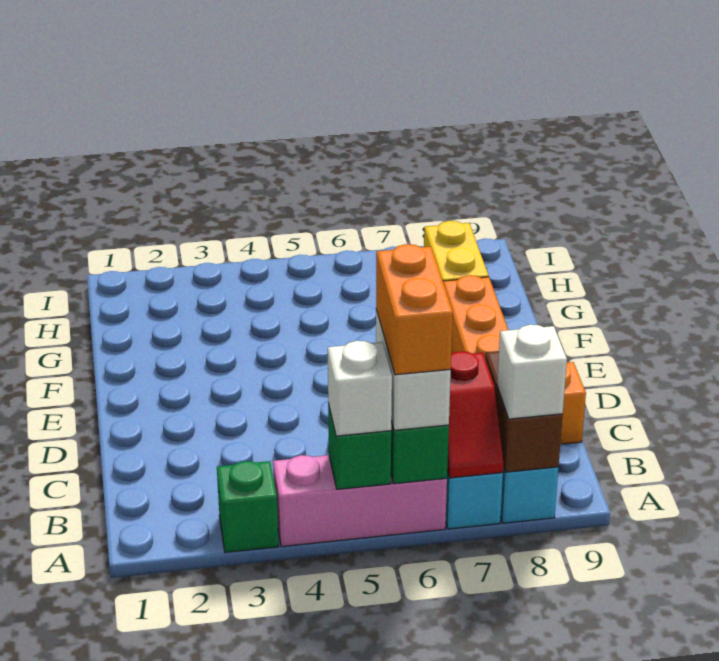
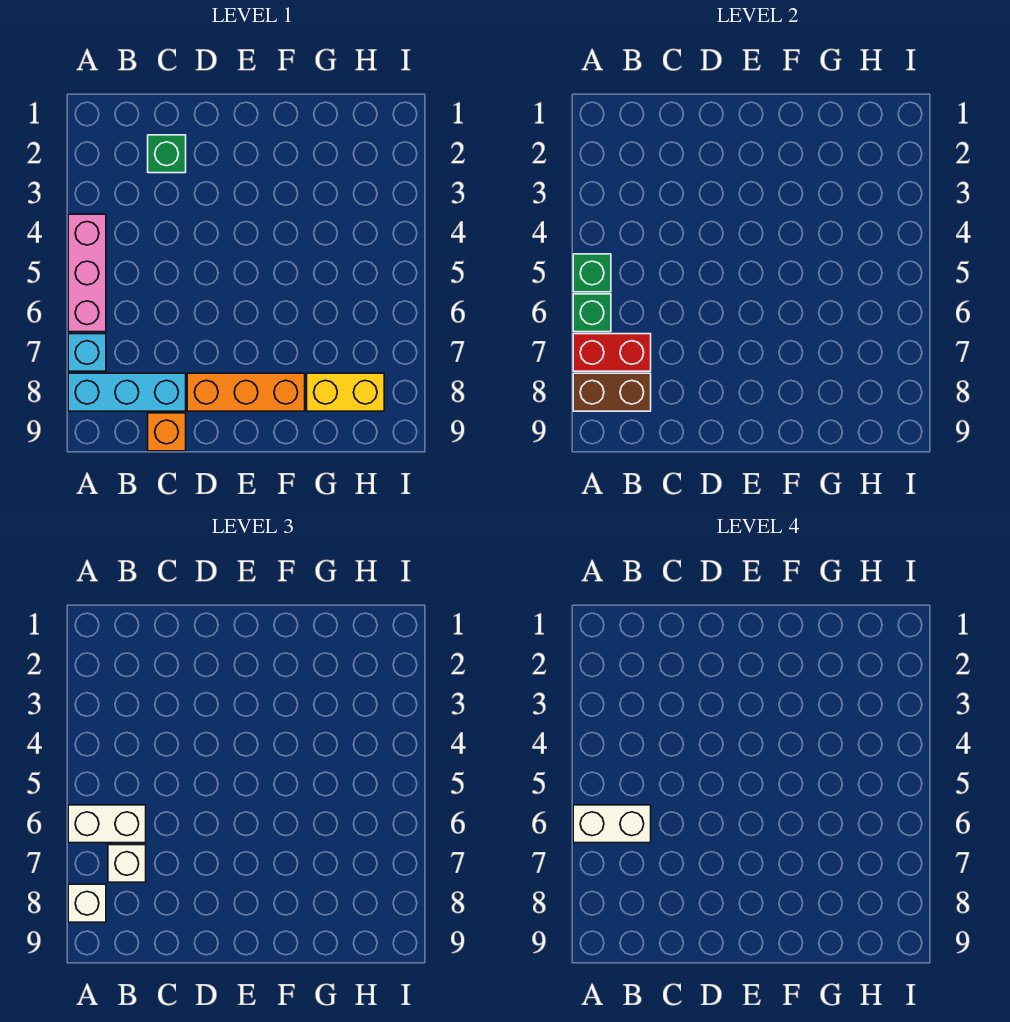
green brick A3 level 1 -> green brick C2 level 1
white brick A5 level 3 -> white brick B7 level 3
orange brick A6:B6 level 4 -> white brick A6:B6 level 4
red slope A7:B7 level 2 top B -> red brick A7:B7 level 2

